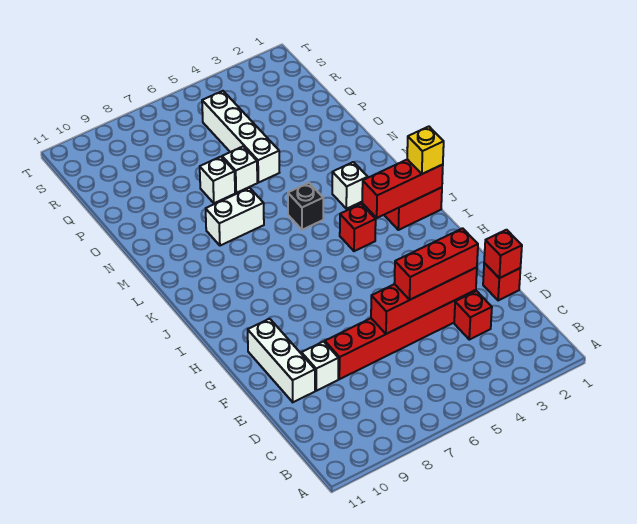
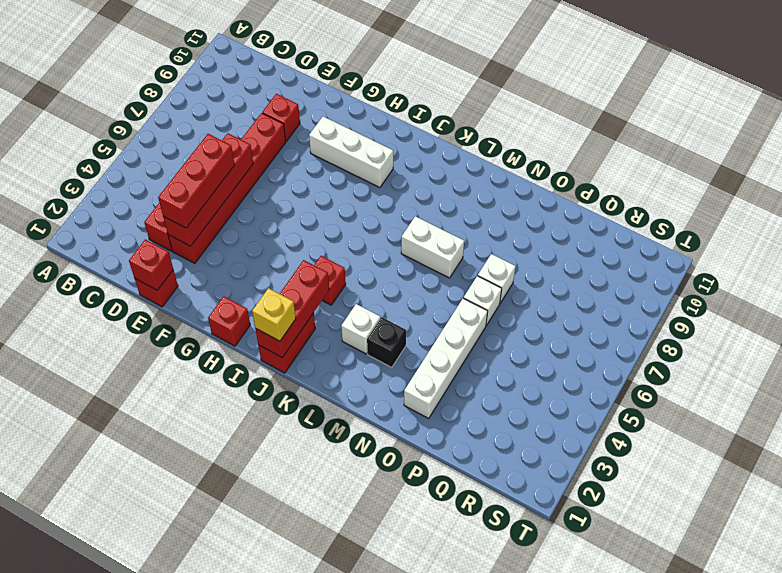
white brick E9 level 1 -> red brick E9 level 1
white brick E10:G10 level 1 -> white brick G9:I9 level 1
none -> red brick H1 level 1
black brick L5 level 1 -> black brick M3 level 1
white brick M7:M8 level 1 -> white brick L7:M7 level 1
white brick O5:R5 level 1 -> white brick O2:O5 level 1

